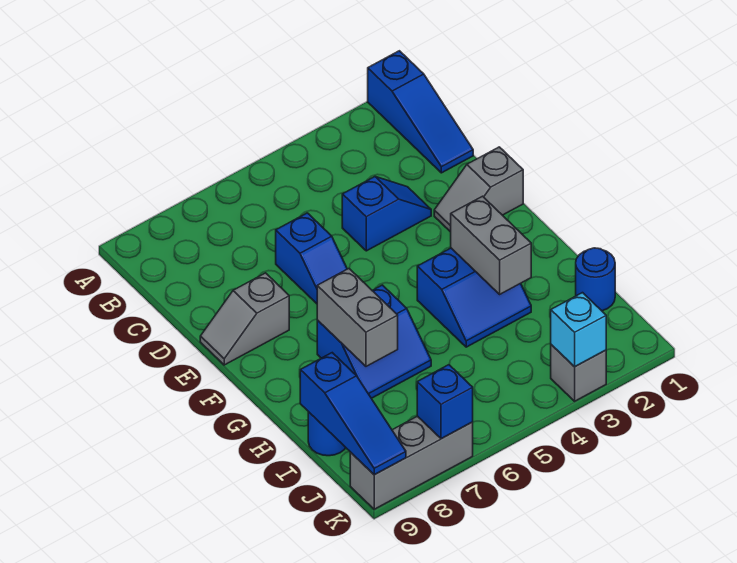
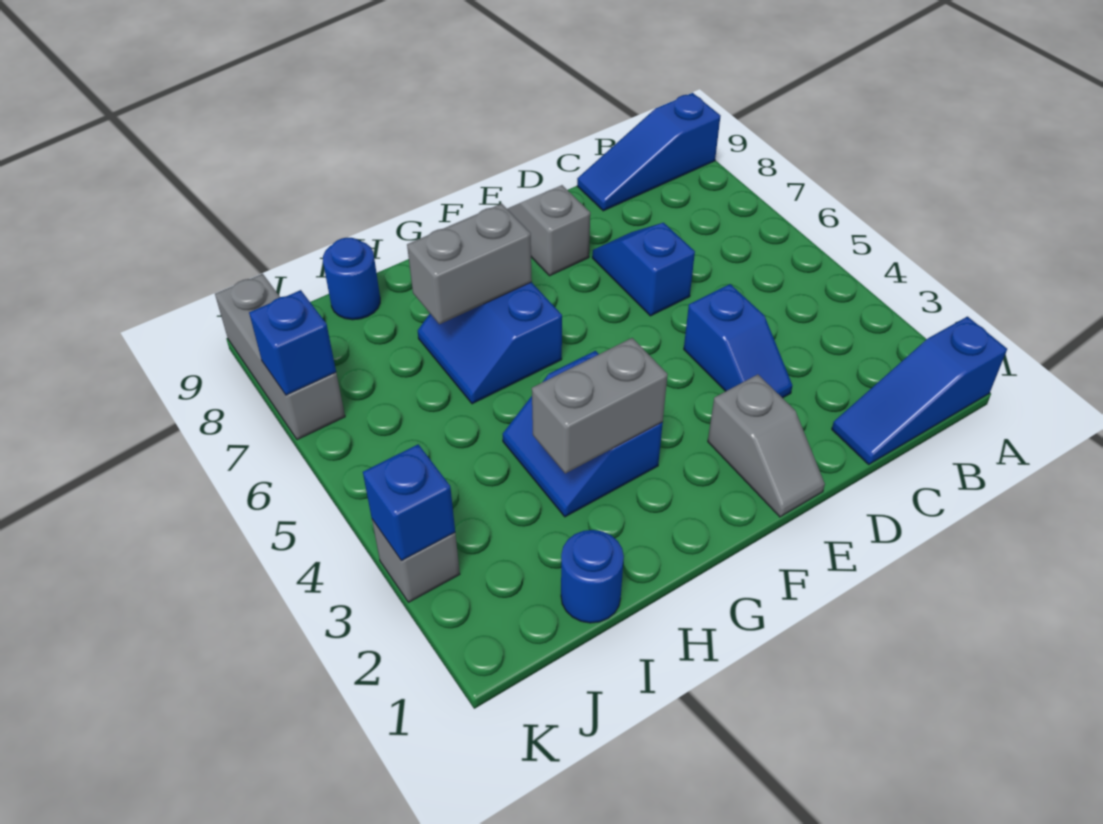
blue slope D6:E6 level 1 top D -> blue slope D6:D7 level 1 top 6
grey slope E1:E2 level 1 top 1 -> grey slope E1:E2 level 1 top 2
blue slope I9:K9 level 2 top I -> blue slope A9:C9 level 1 top A
cyan brick K3 level 2 -> blue brick K3 level 2

